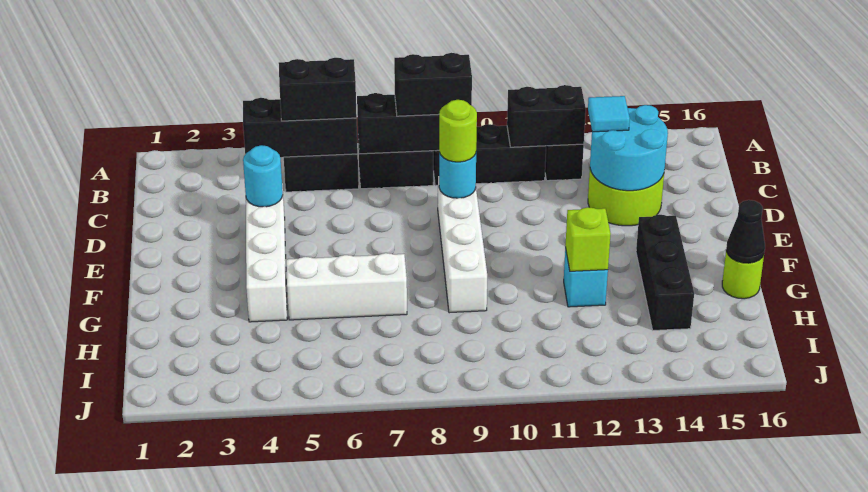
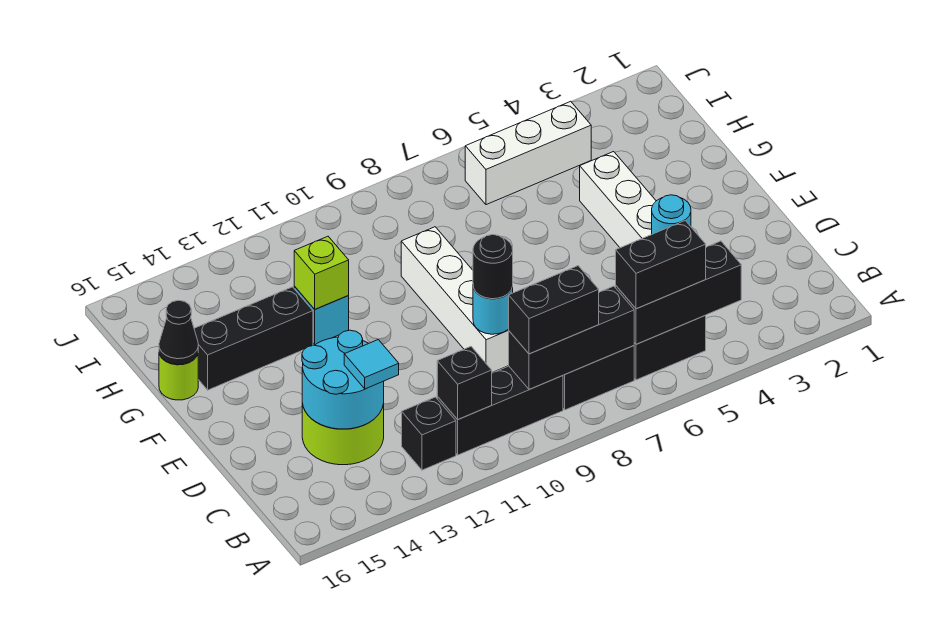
black brick B11:B12 level 2 -> black brick B11 level 2
lime round brick D9 level 3 -> black round brick D9 level 3
black brick F14:H14 level 1 -> black brick G13:G15 level 1
white brick G5:G7 level 1 -> white brick I4:I6 level 1

